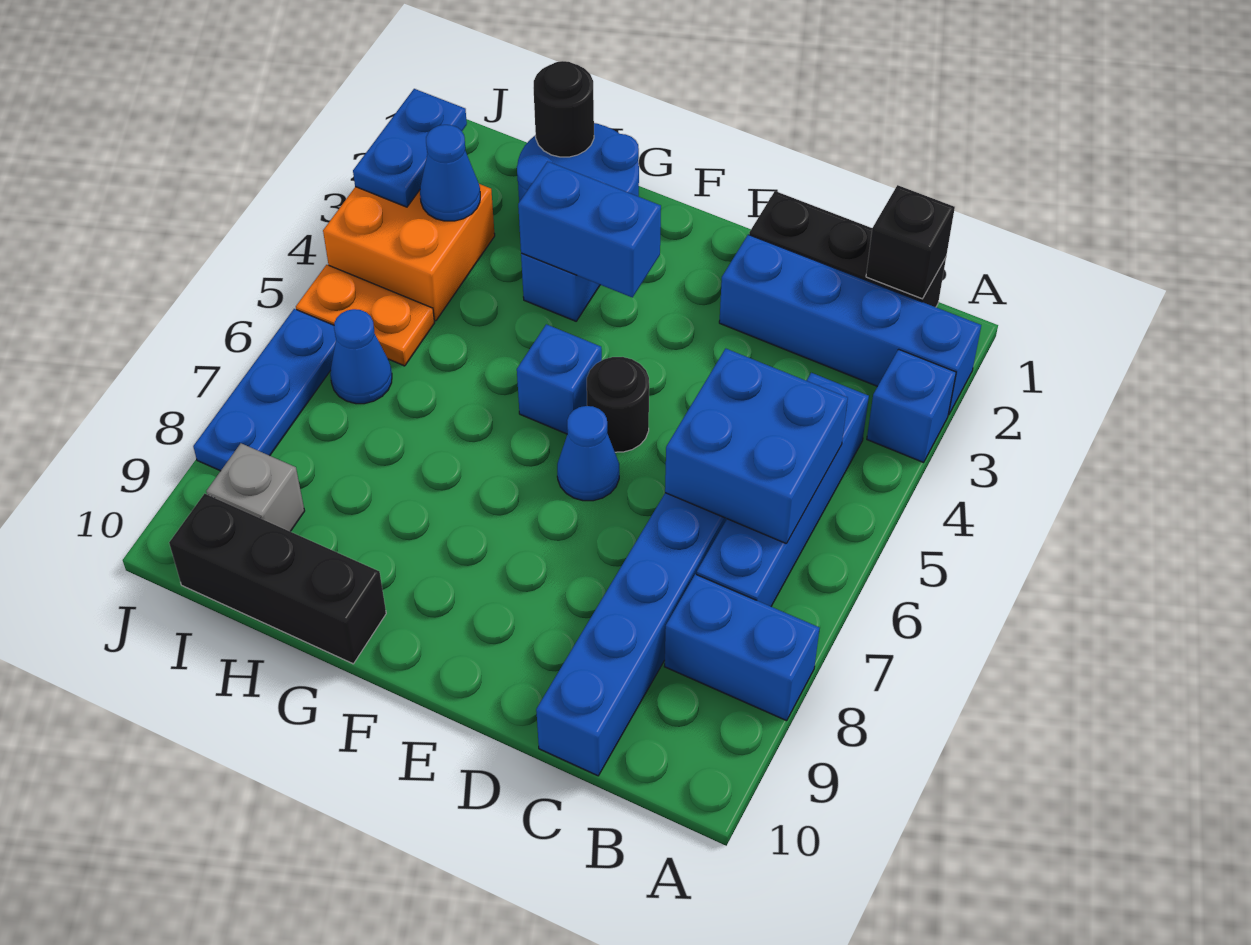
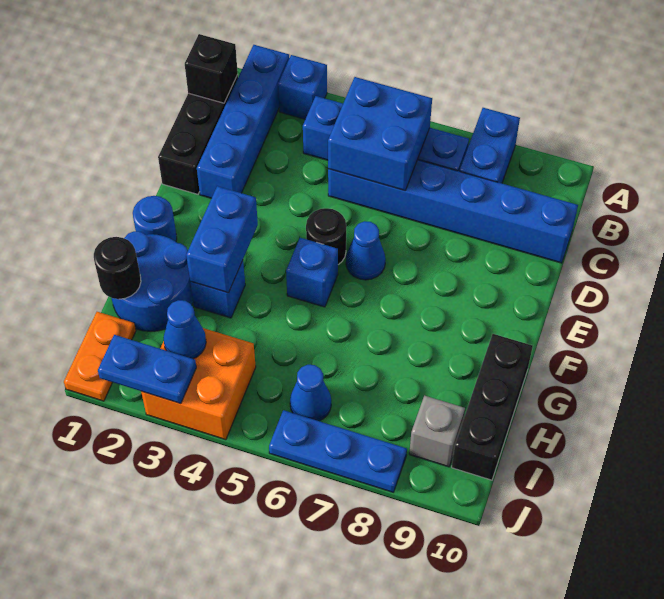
none -> blue round brick F1 level 1
orange plate I5:J5 level 1 -> orange plate I1:J1 level 1

